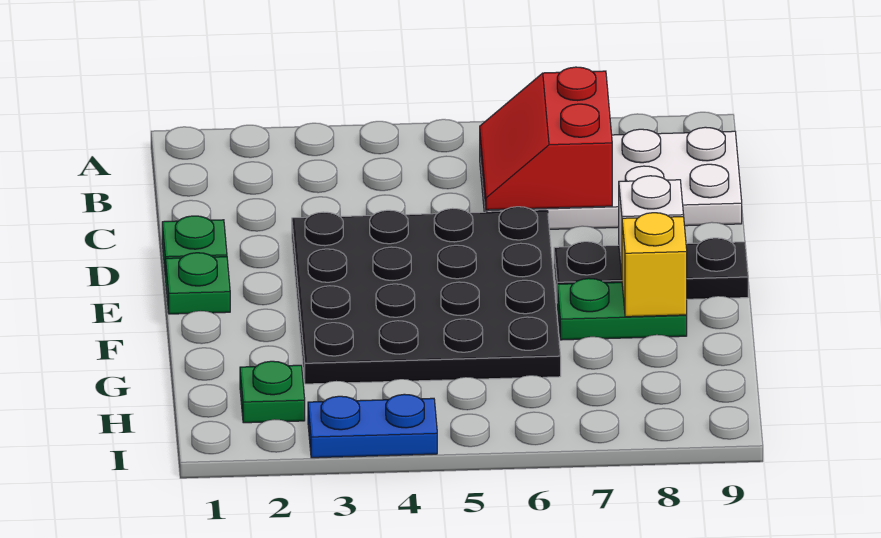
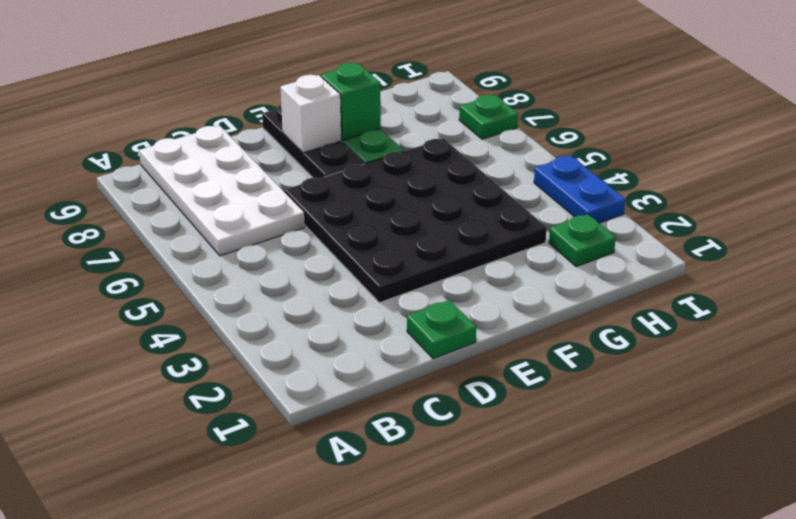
red slope B6:C7 level 2 top 7 -> none
green plate E1 level 1 -> green plate I7 level 1
yellow brick F8 level 2 -> green brick F8 level 2

